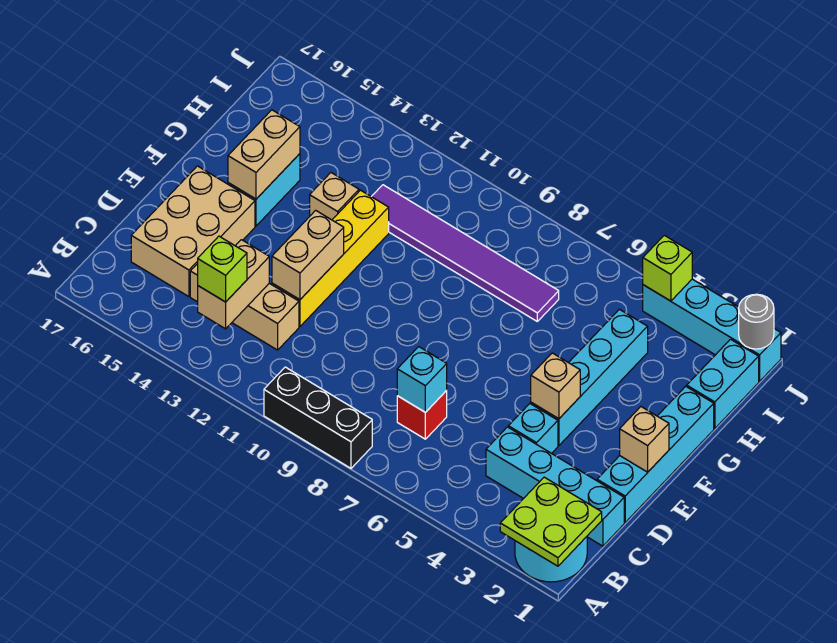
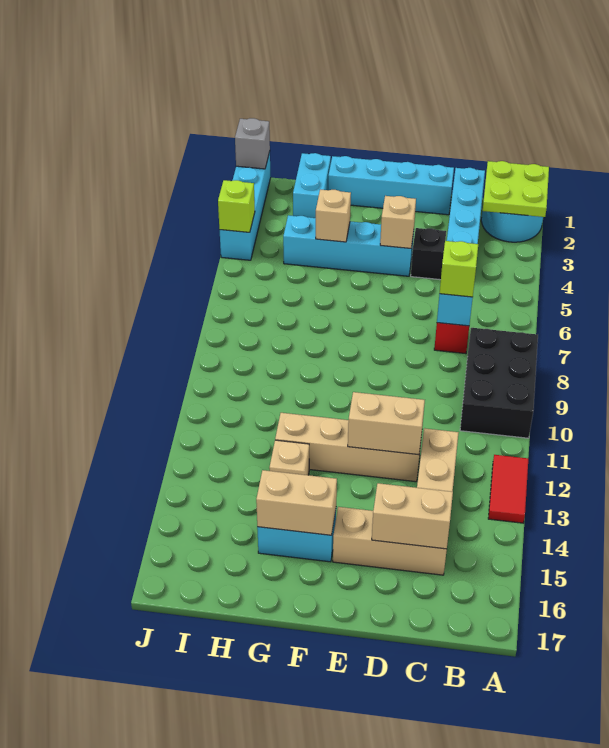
black brick A8:A10 level 1 -> black brick A8:B10 level 1
none -> red tile A12:A13 level 1
tan brick B13:C13 level 2 -> tan brick C15:D15 level 2
lime brick B13 level 3 -> lime brick C7 level 3
tan brick C15:E16 level 1 -> tan brick C15:E15 level 1
cyan brick D4 level 1 -> black brick D4 level 1
yellow brick D12:G12 level 1 -> tan brick D12:G12 level 1
tan brick E1 level 2 -> tan brick G4 level 2
cyan brick H1:I1 level 1 -> cyan brick H1:H2 level 1
purple tile H7:H12 level 1 -> none
grey round brick J1 level 2 -> grey brick J1 level 2

